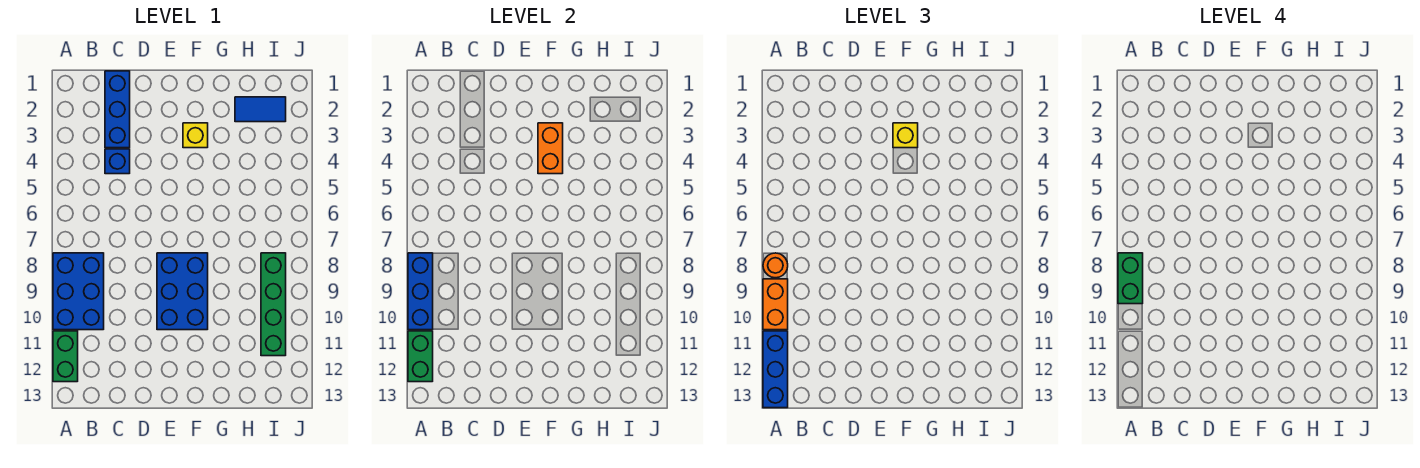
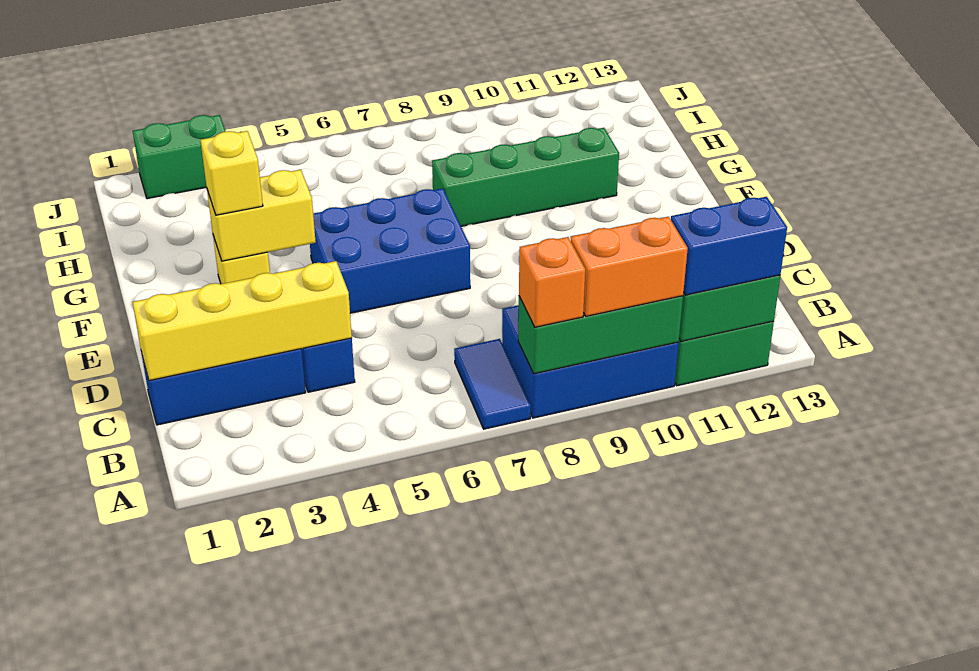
blue brick A8:A10 level 2 -> green brick A8:A10 level 2
orange round brick A8 level 3 -> orange brick A8 level 3
green brick A8:A9 level 4 -> green brick J2:J3 level 1
blue brick A11:A13 level 3 -> blue brick A11:A12 level 3
none -> yellow brick C1:C4 level 2
blue brick E8:F10 level 1 -> blue brick E5:F7 level 1
orange brick F3:F4 level 2 -> yellow brick F3:F4 level 2
blue tile H2:I2 level 1 -> blue tile A7:B7 level 1
green brick I8:I11 level 1 -> green brick G8:G11 level 1

